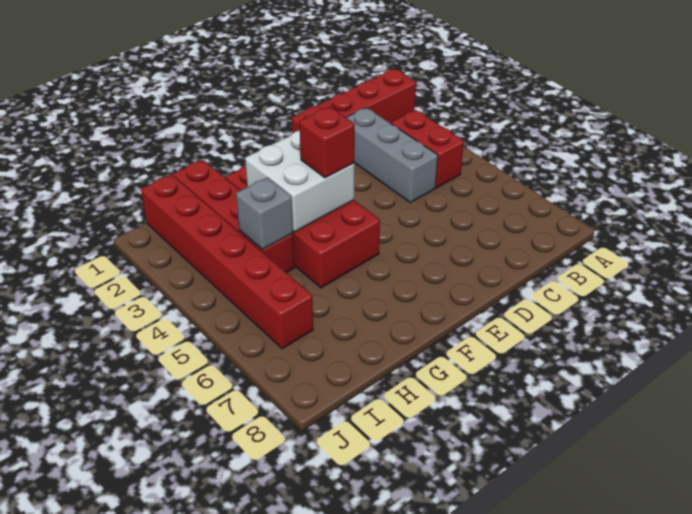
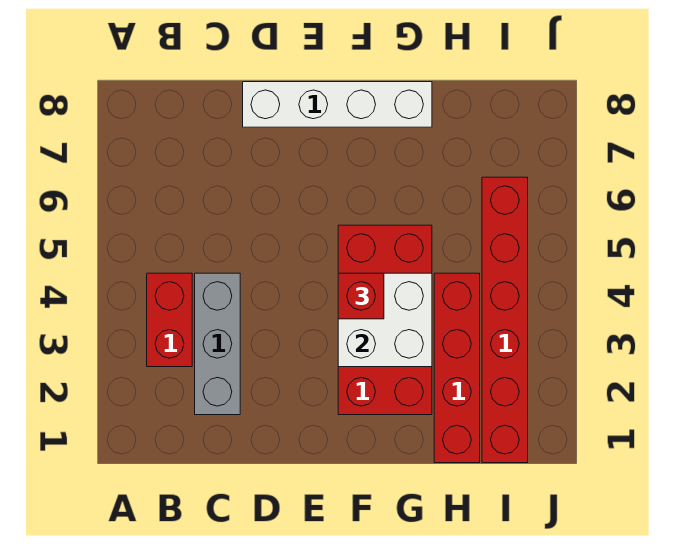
red brick A1:D1 level 1 -> none
none -> white brick D8:G8 level 1
grey brick H4 level 2 -> none

